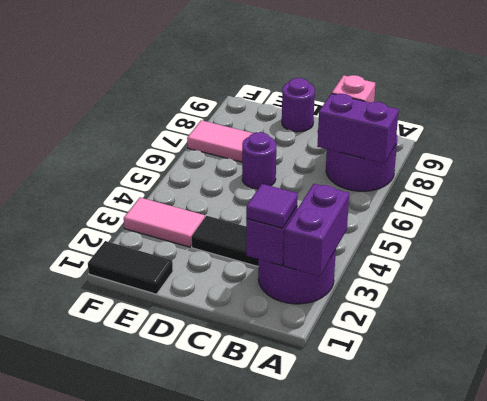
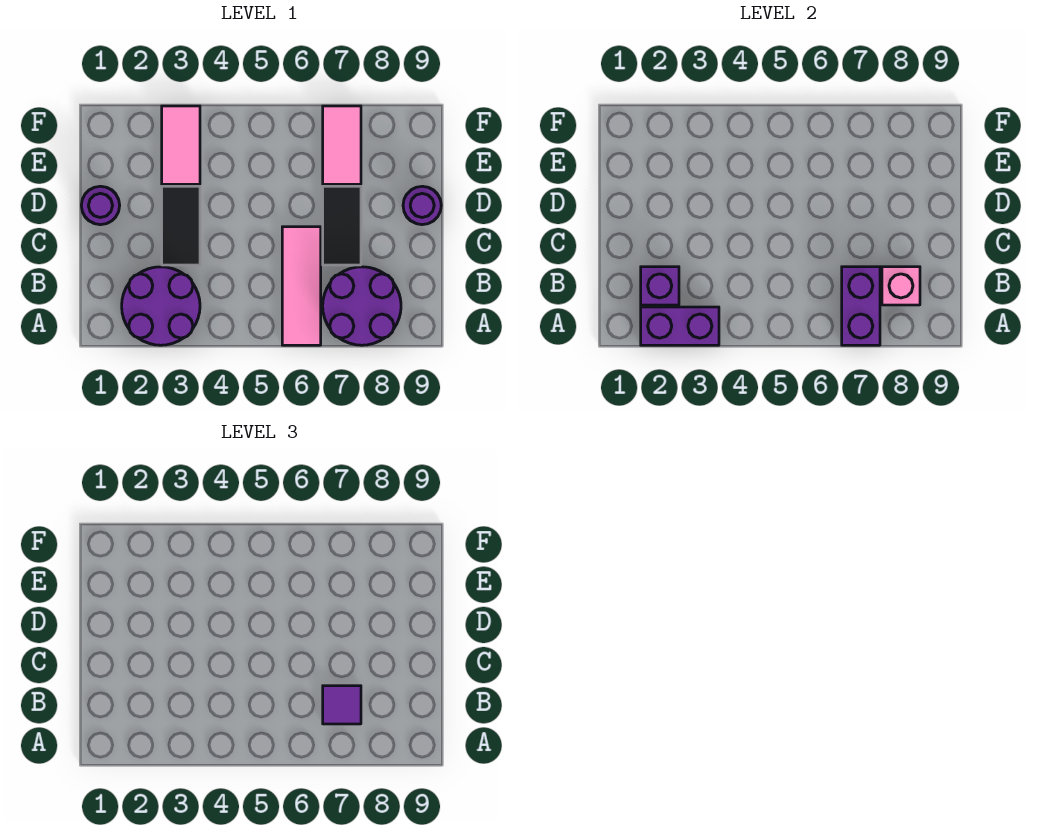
none -> pink tile A6:C6 level 1
purple tile B2 level 3 -> purple tile B7 level 3
purple round brick D6 level 1 -> purple round brick D1 level 1
black tile E1:F1 level 1 -> black tile C7:D7 level 1

